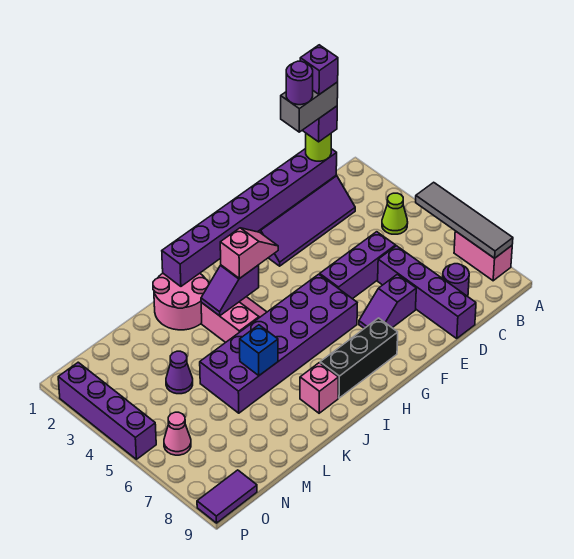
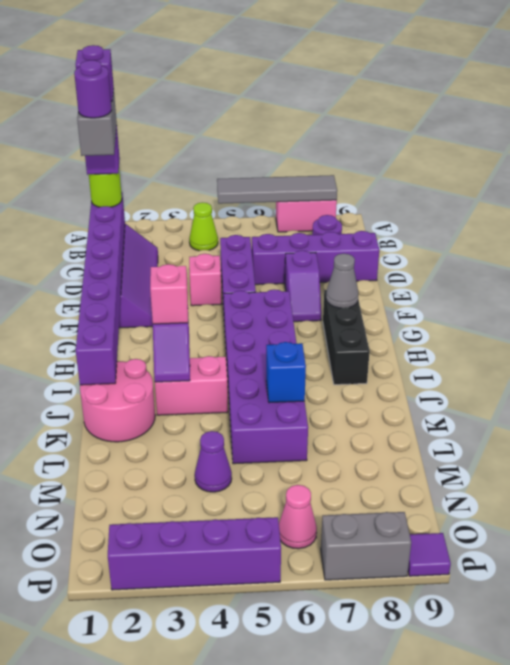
none -> grey cone G8 level 2
pink brick J8 level 1 -> pink brick E4 level 1
purple tile O9:P9 level 1 -> purple tile P9 level 1
none -> grey brick P7:P8 level 1

